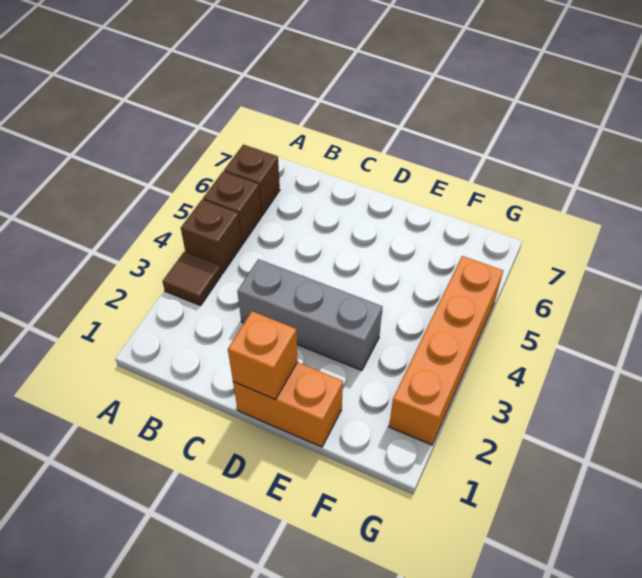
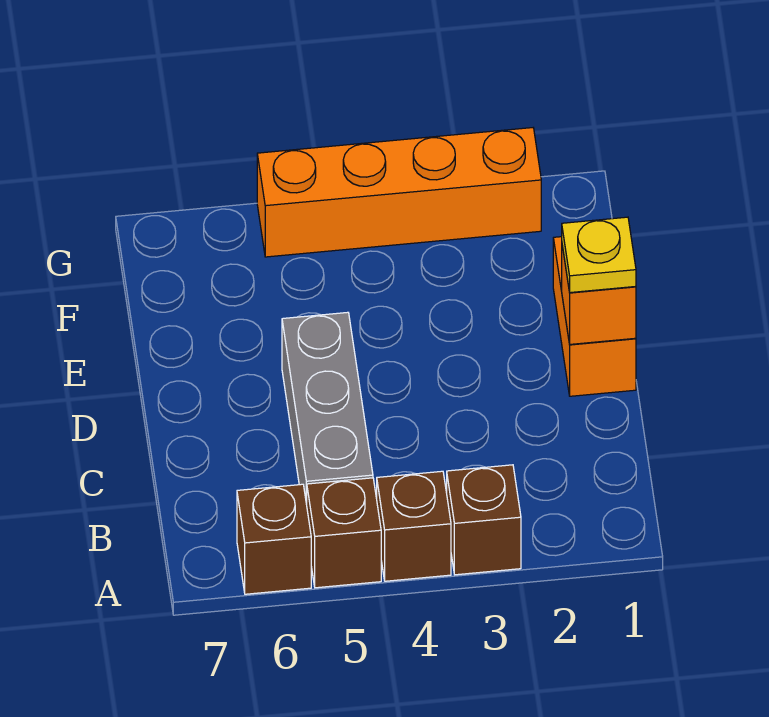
brown tile A3 level 1 -> brown brick A3 level 1
grey brick C3:E3 level 1 -> grey brick B5:D5 level 1
none -> yellow plate D1 level 3

